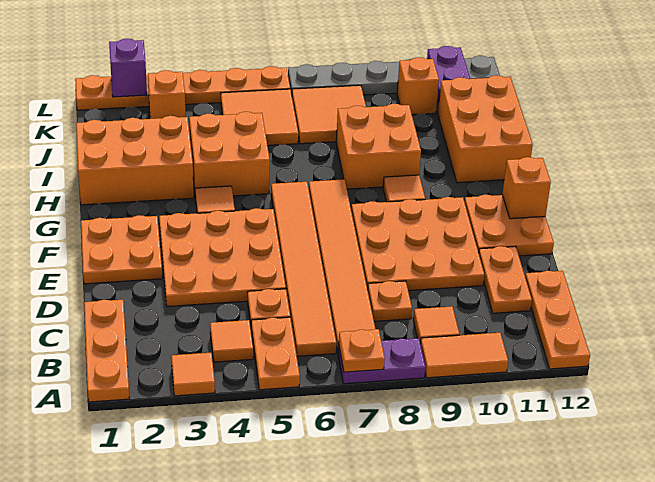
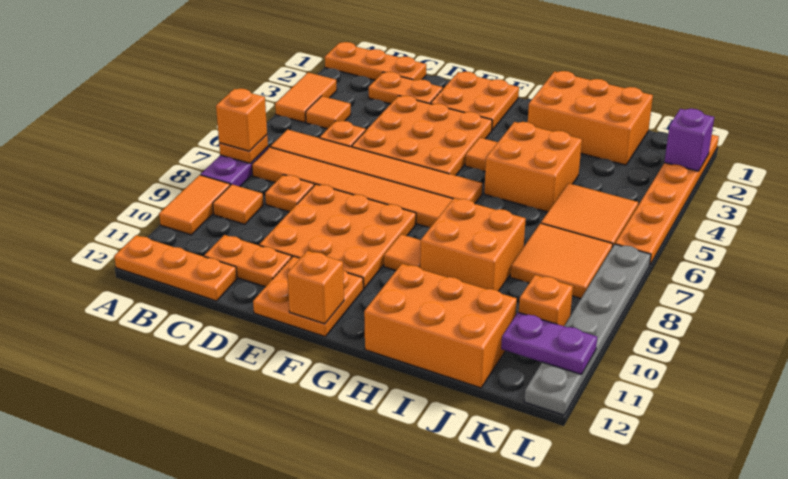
orange tile A3 level 1 -> orange tile A3:A4 level 1
orange plate A5:B5 level 1 -> orange plate C2:D2 level 1
orange brick H1:I3 level 1 -> orange brick H1:J2 level 1
orange brick K3 level 1 -> orange brick A7 level 3

